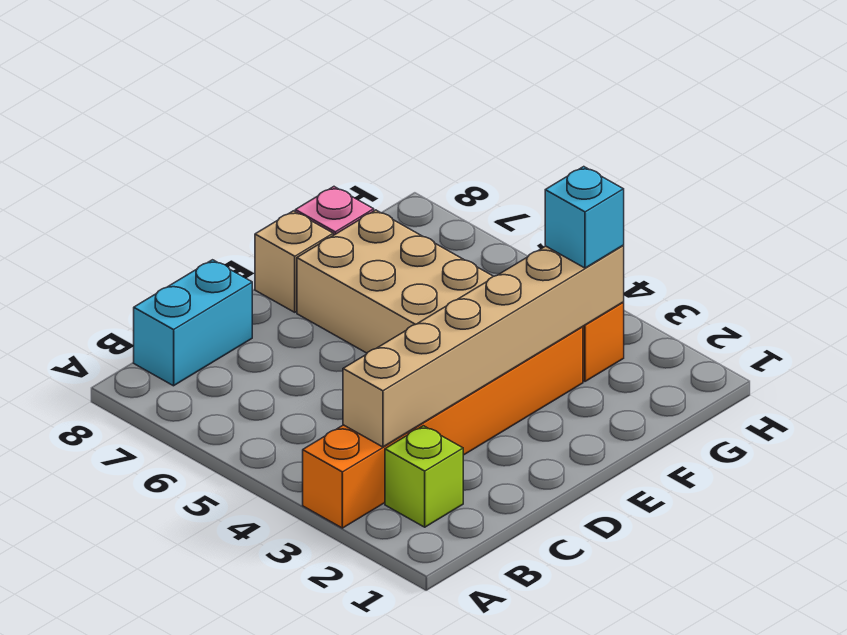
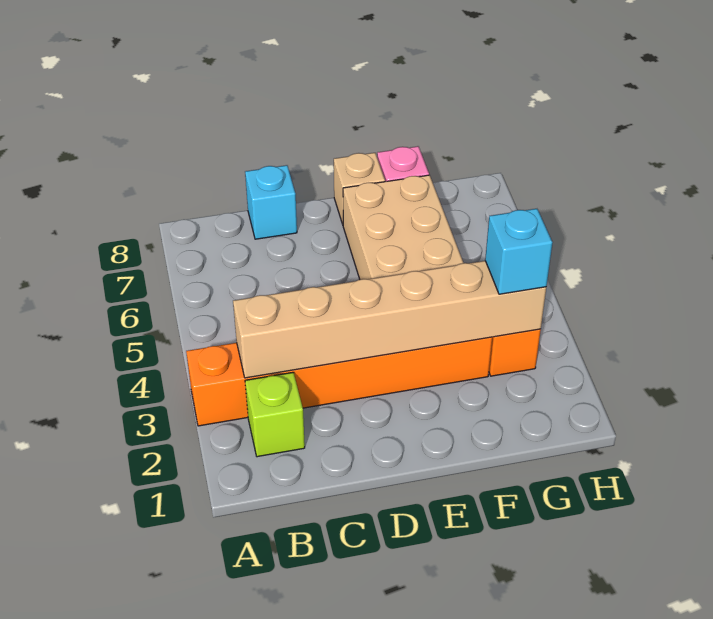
cyan brick B8:C8 level 1 -> cyan brick C8 level 1

